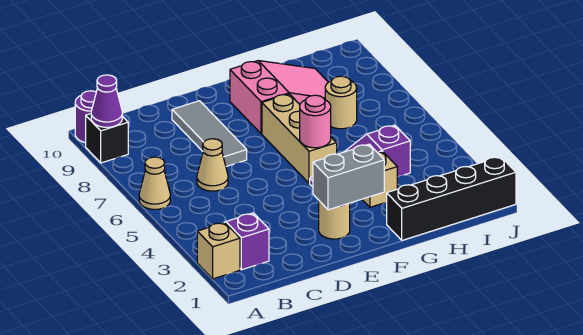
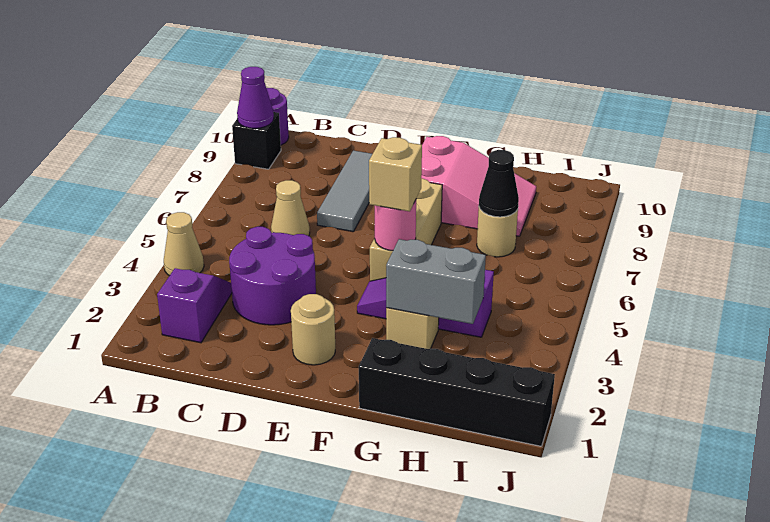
tan brick A2 level 1 -> tan brick F5 level 3
tan cone A6 level 1 -> tan cone A4 level 1
none -> purple round brick C3:D4 level 1
grey brick E2:F2 level 2 -> grey brick G3:H3 level 2
none -> black cone H7 level 2

